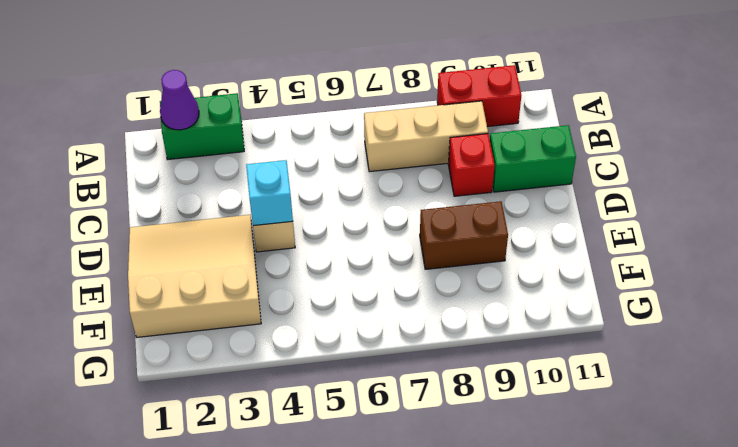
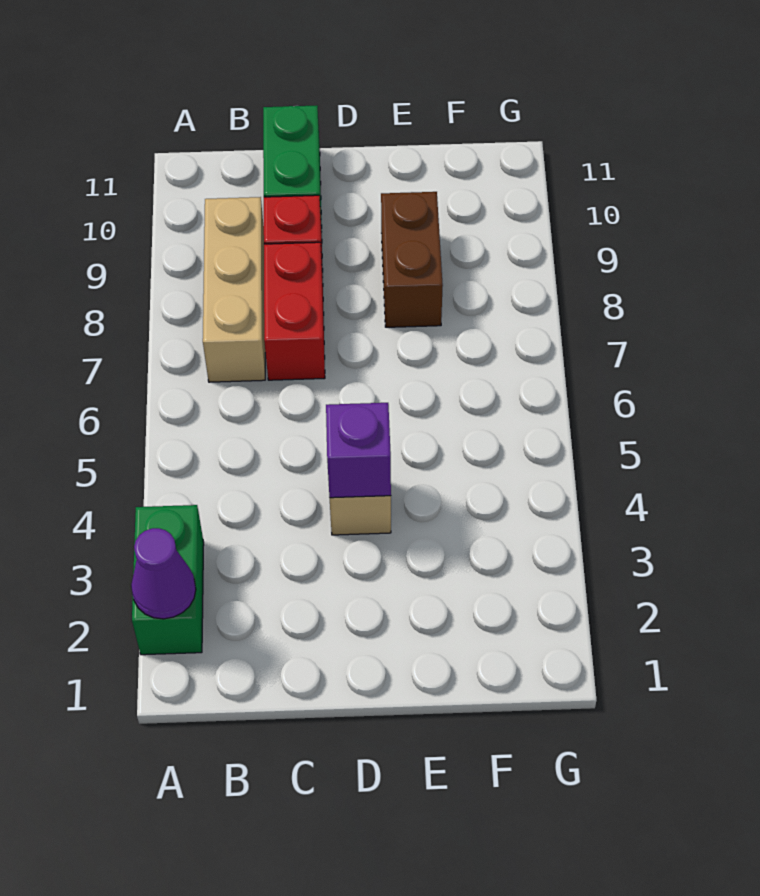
red brick A9:A10 level 1 -> red brick C7:C8 level 1
tan slope D1:F3 level 1 top F -> none
cyan brick D4 level 2 -> purple brick D4 level 2

